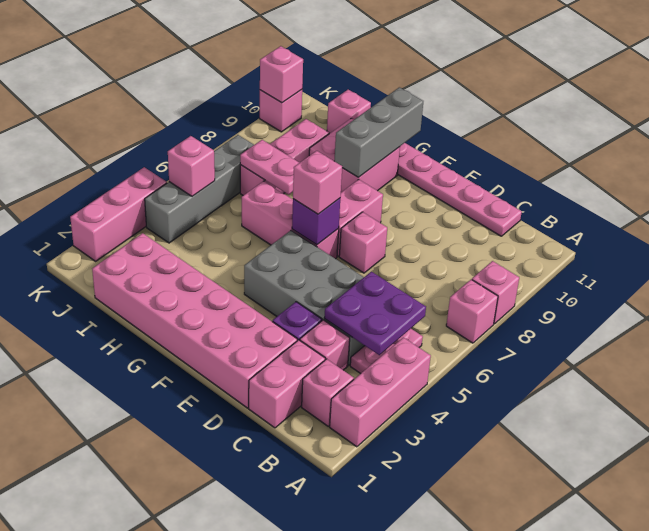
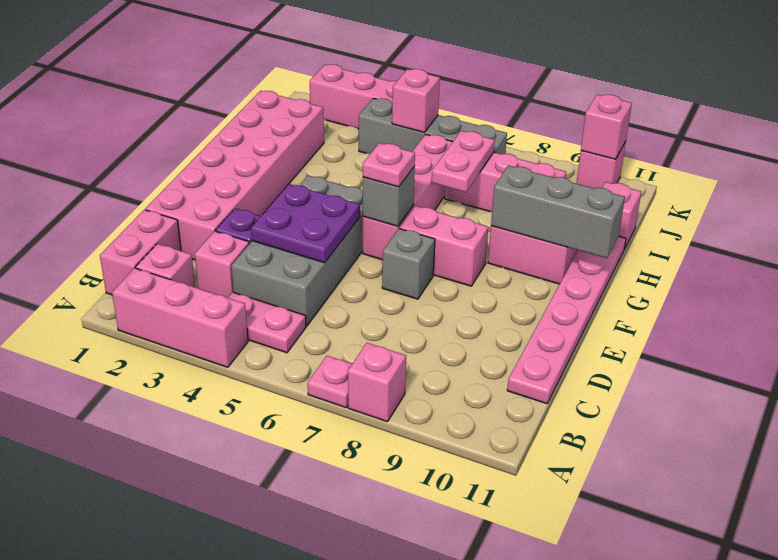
pink brick A7 level 1 -> pink plate A7 level 1
purple plate B4:C5 level 2 -> purple plate D4:E5 level 2
pink brick C1:C2 level 1 -> pink brick B1:C1 level 1
pink brick E7 level 1 -> grey brick E7 level 1
pink brick F6:H6 level 1 -> pink brick F6:I6 level 1
purple brick F6 level 2 -> grey brick F6 level 2
pink brick F6 level 3 -> pink plate F6 level 3

